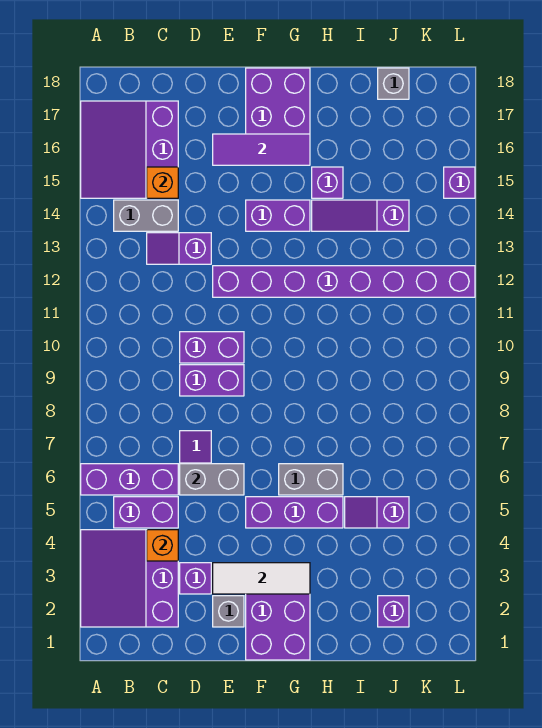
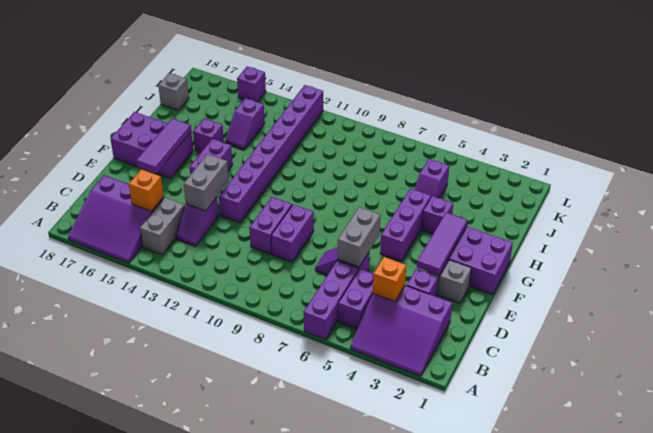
white tile E3:G3 level 2 -> purple tile E3:G3 level 2
grey brick G6:H6 level 1 -> grey brick D13:E13 level 2
purple slope H14:J14 level 1 top J -> purple slope I14:J14 level 1 top J
purple brick J2 level 1 -> purple brick H4 level 1

